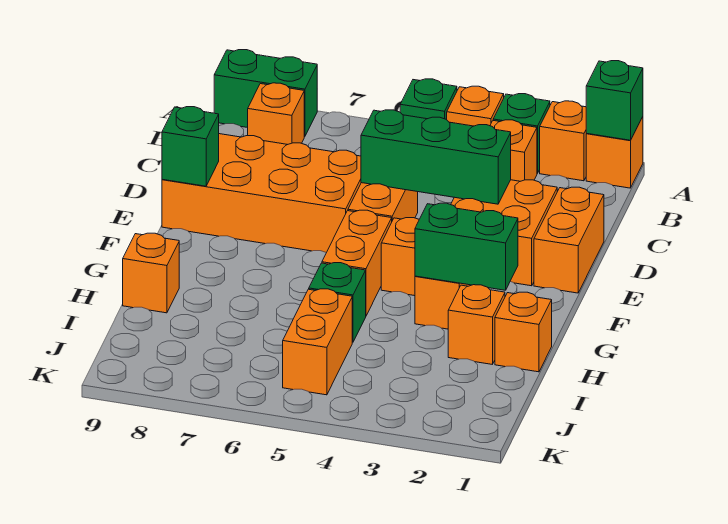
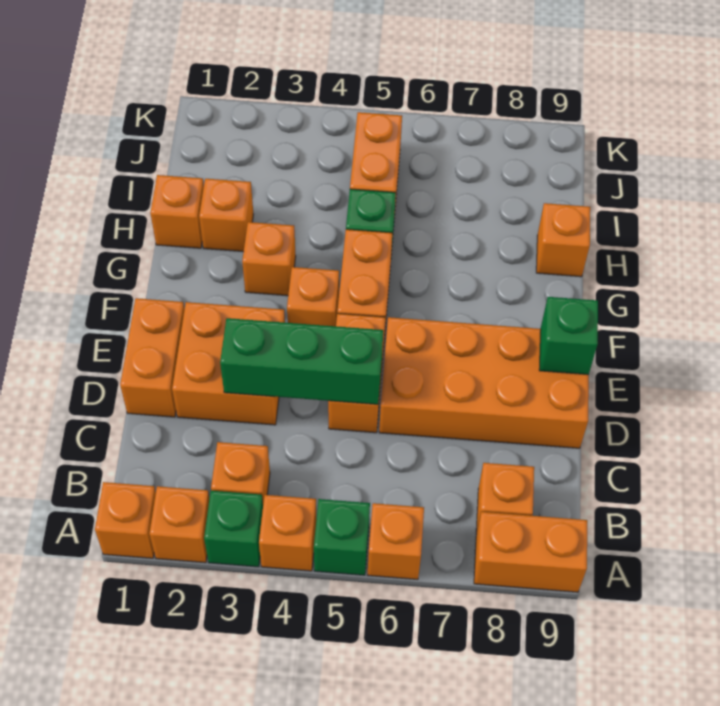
green brick A1 level 2 -> none
none -> orange brick A6 level 1
green brick A8:A9 level 1 -> orange brick A8:A9 level 1
green brick G2:G3 level 2 -> none

